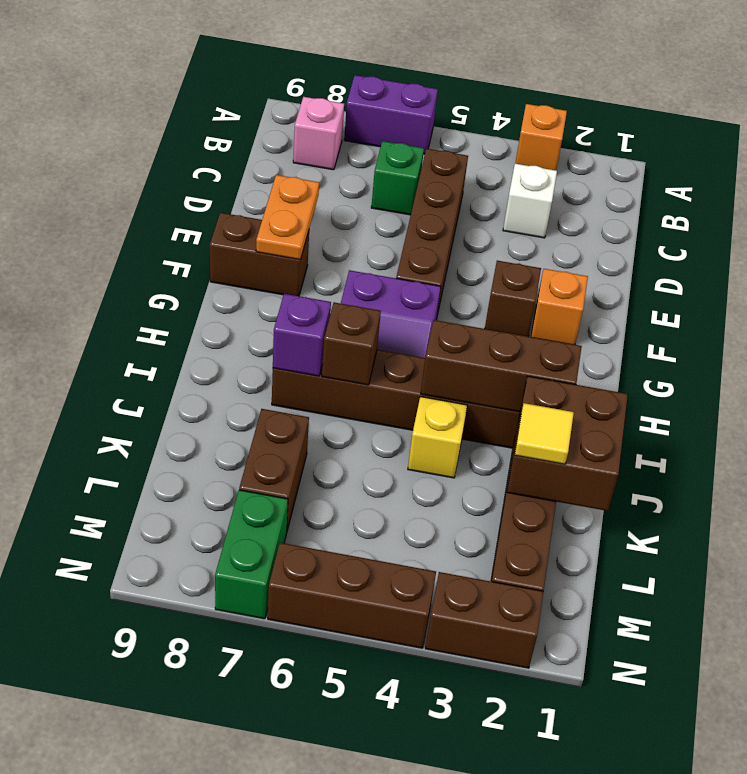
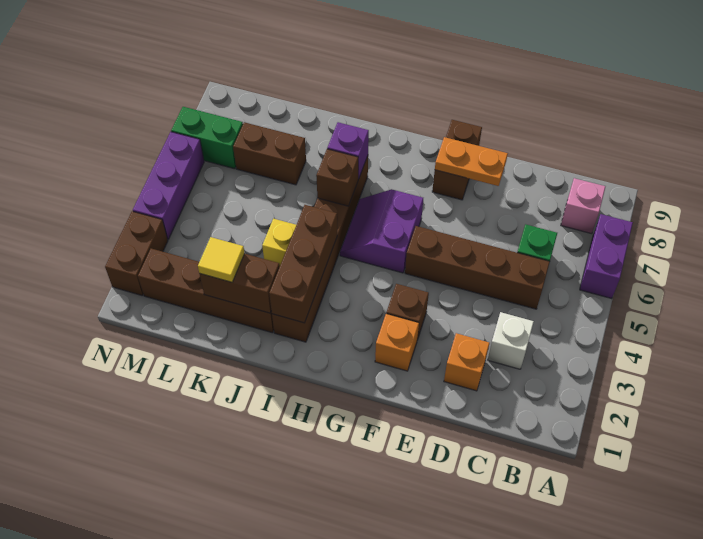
orange brick A3 level 1 -> orange brick D2 level 1
brown brick J1:K2 level 2 -> brown brick J2:K2 level 2
brown brick N4:N6 level 1 -> purple brick N4:N6 level 1

